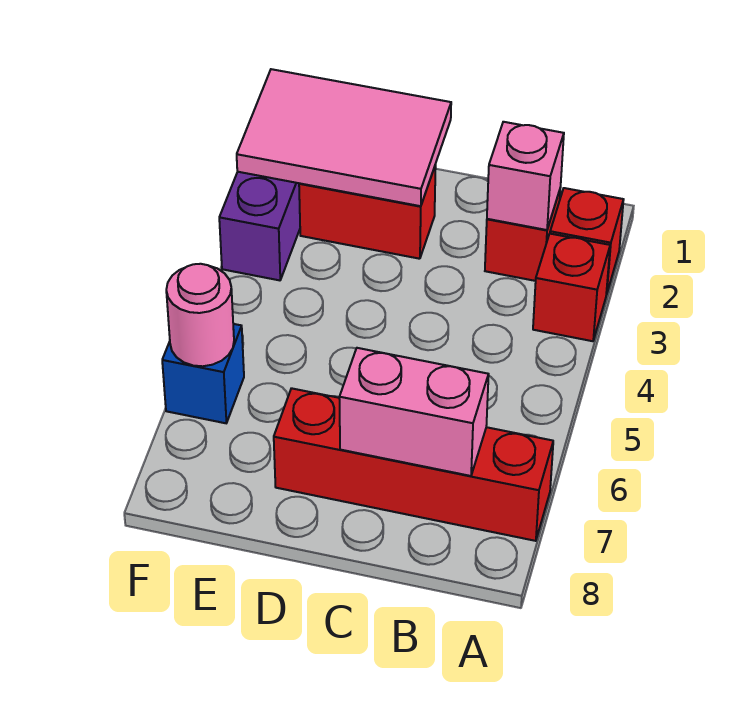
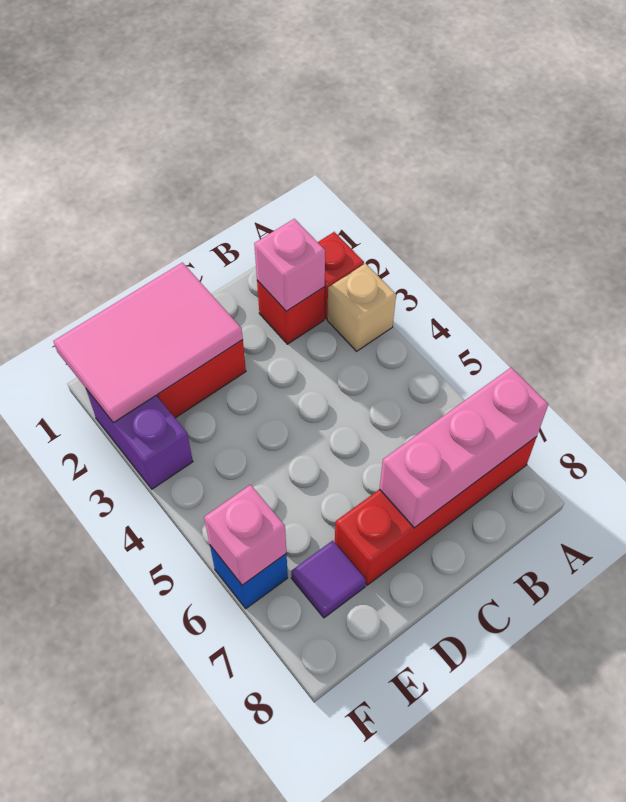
red brick A3 level 1 -> tan brick A3 level 1
pink brick B7:C7 level 2 -> pink brick A7:C7 level 2
none -> purple tile E7 level 1
pink round brick F6 level 2 -> pink brick F6 level 2

